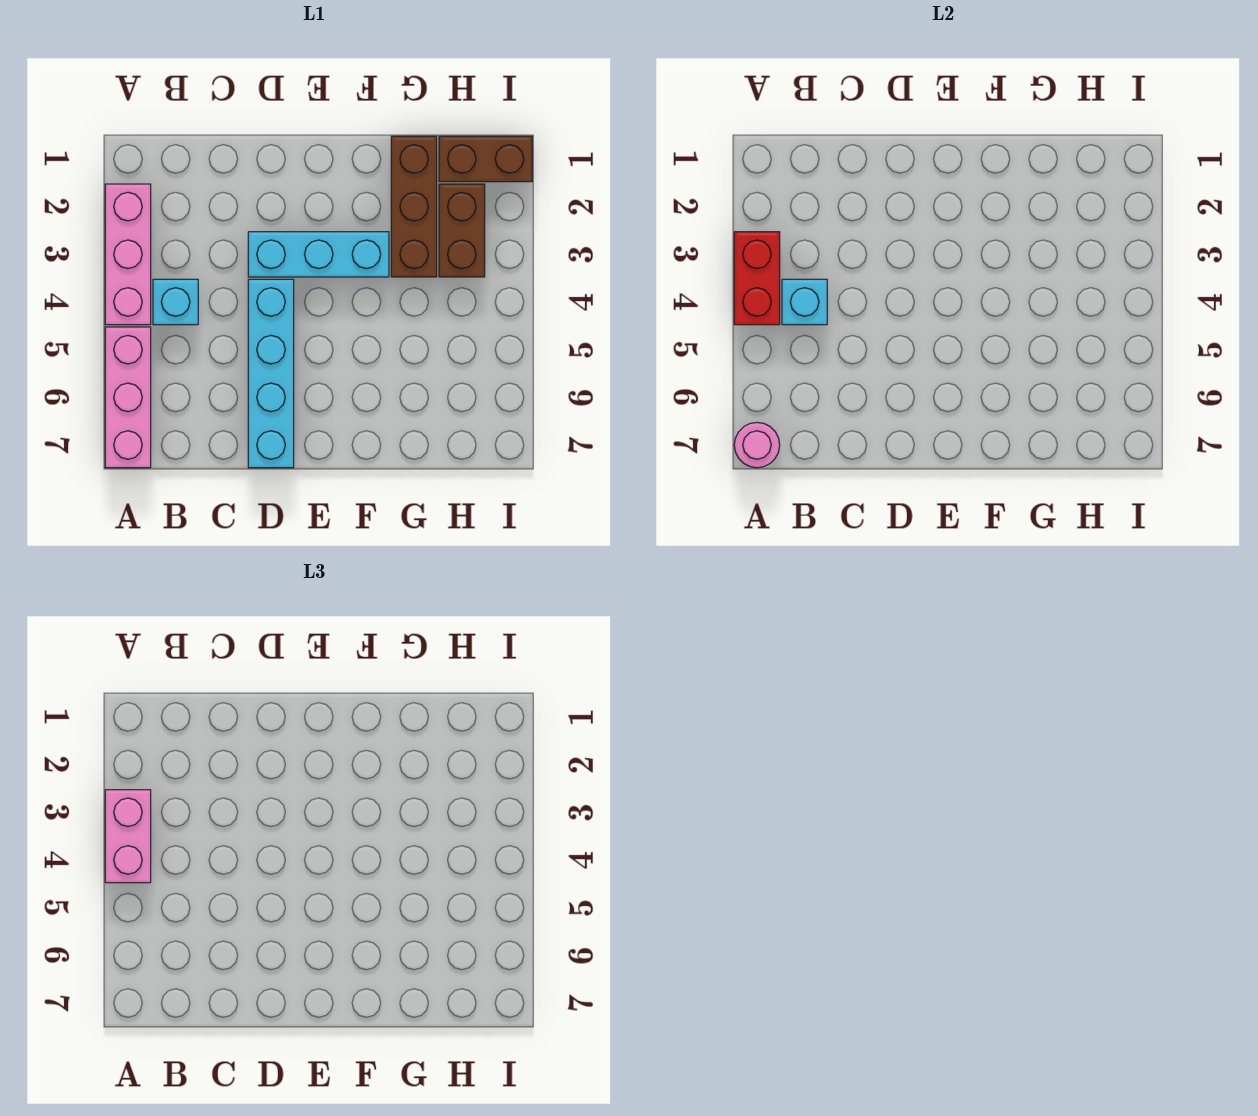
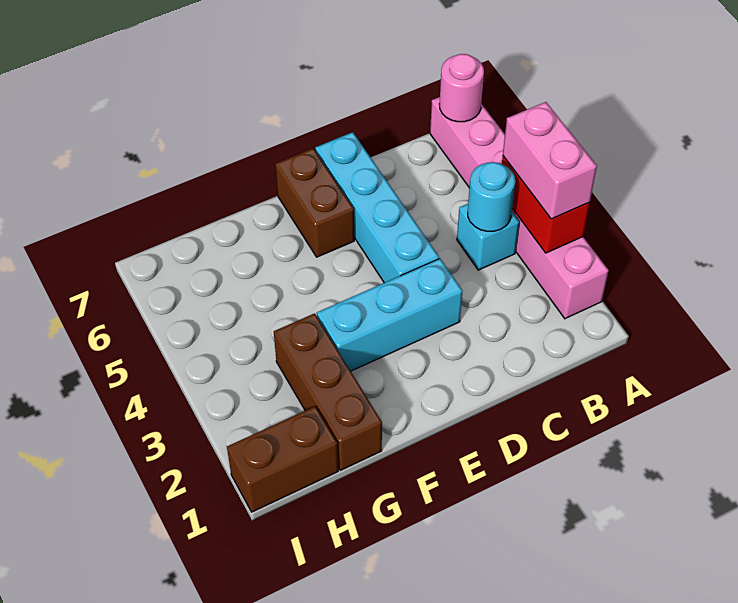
cyan brick B4 level 2 -> cyan round brick B4 level 2
brown brick H2:H3 level 1 -> brown brick E6:E7 level 1

